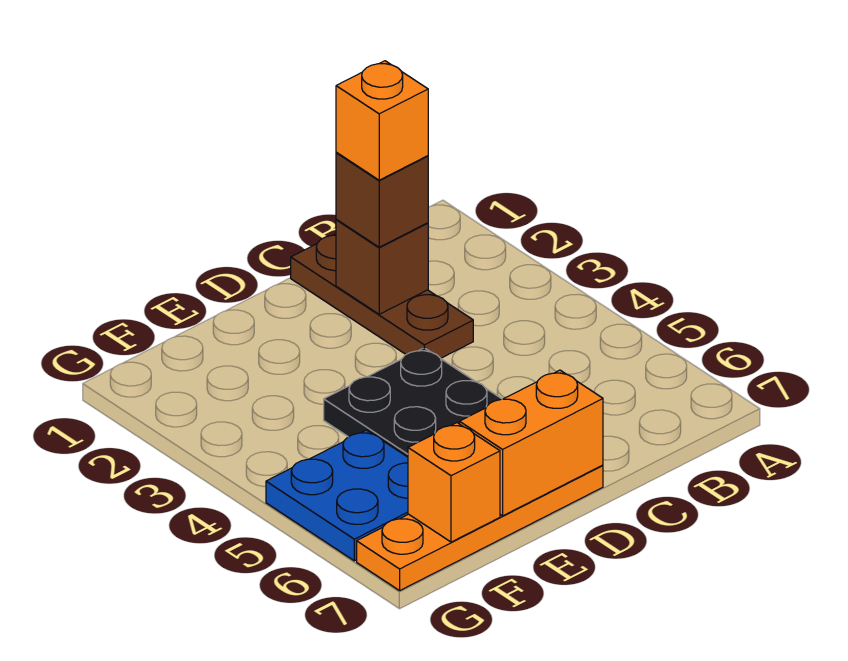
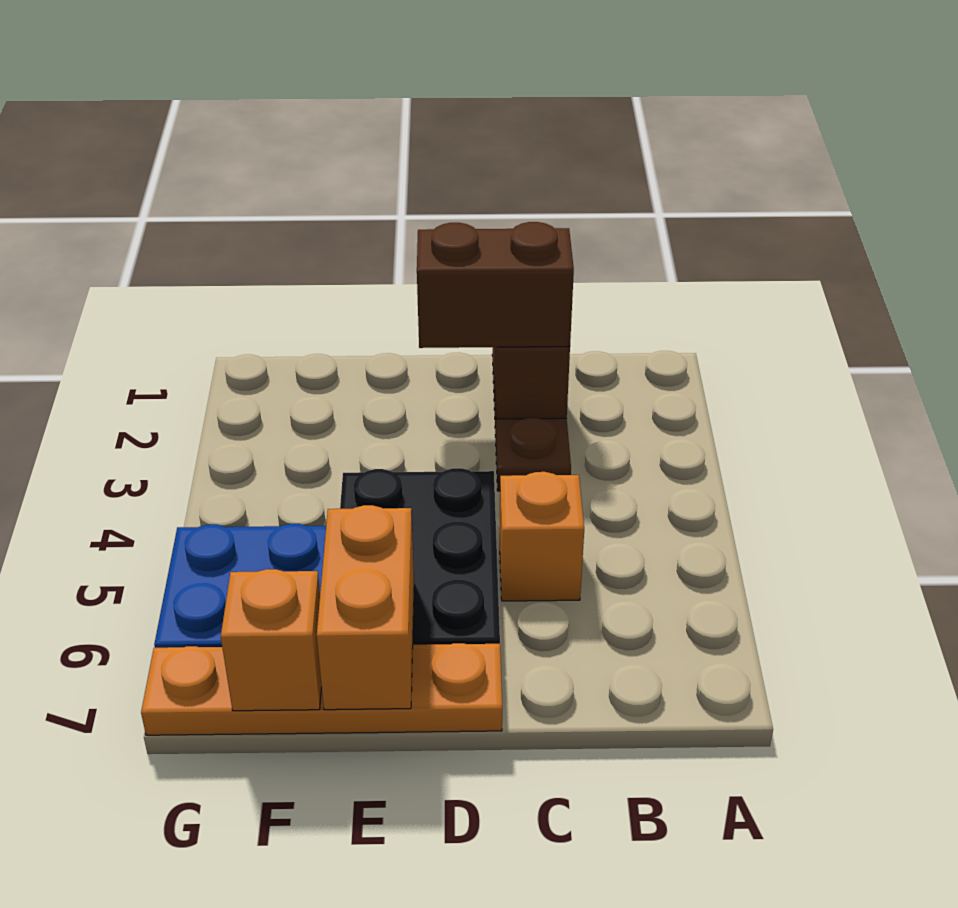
brown brick C2 level 3 -> brown brick C2:D2 level 3
orange brick C2 level 4 -> orange brick C5 level 1
orange brick D7:E7 level 2 -> orange brick E6:E7 level 2

